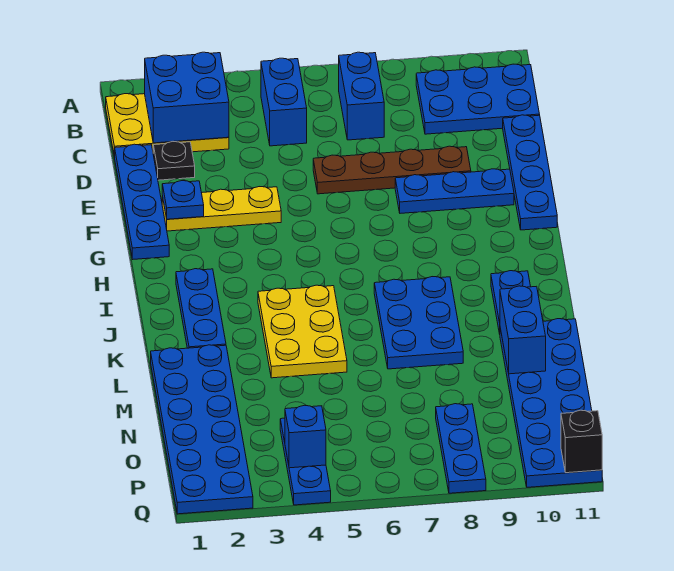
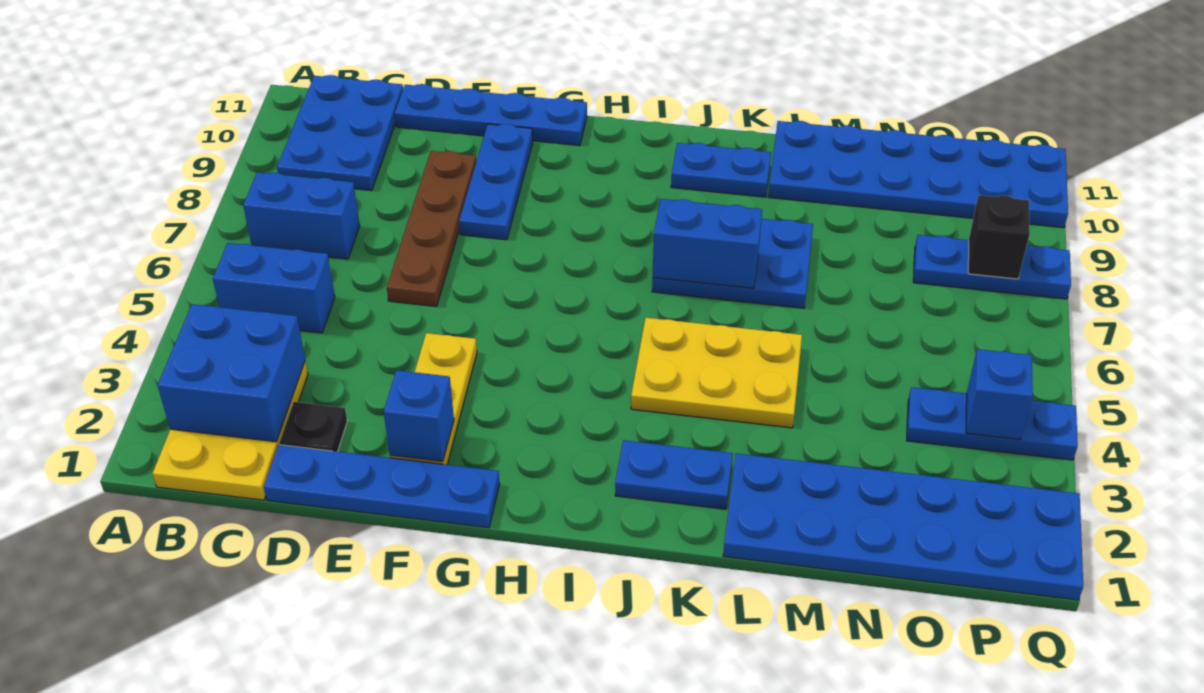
blue plate F2 level 2 -> blue brick F2 level 2
blue plate I2:K2 level 1 -> blue plate J2:K2 level 1
blue brick L10:M10 level 2 -> blue brick J7:K7 level 2
black brick Q11 level 2 -> black brick P8 level 2

